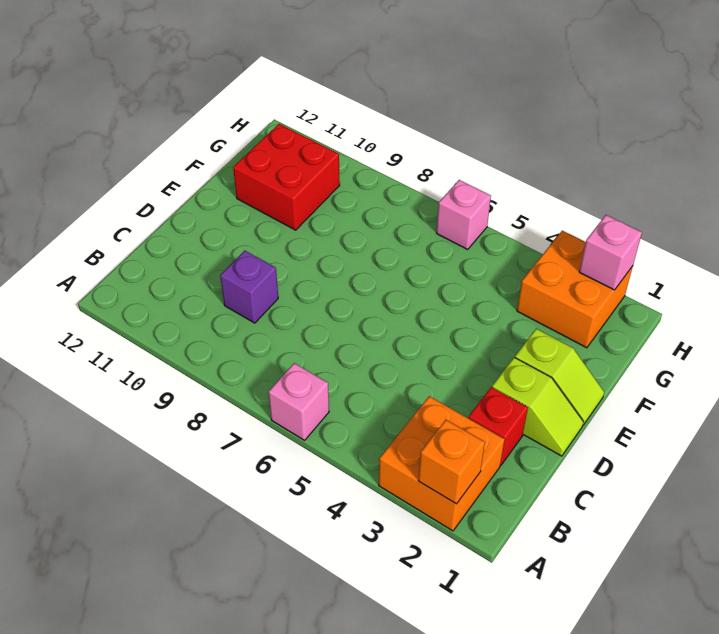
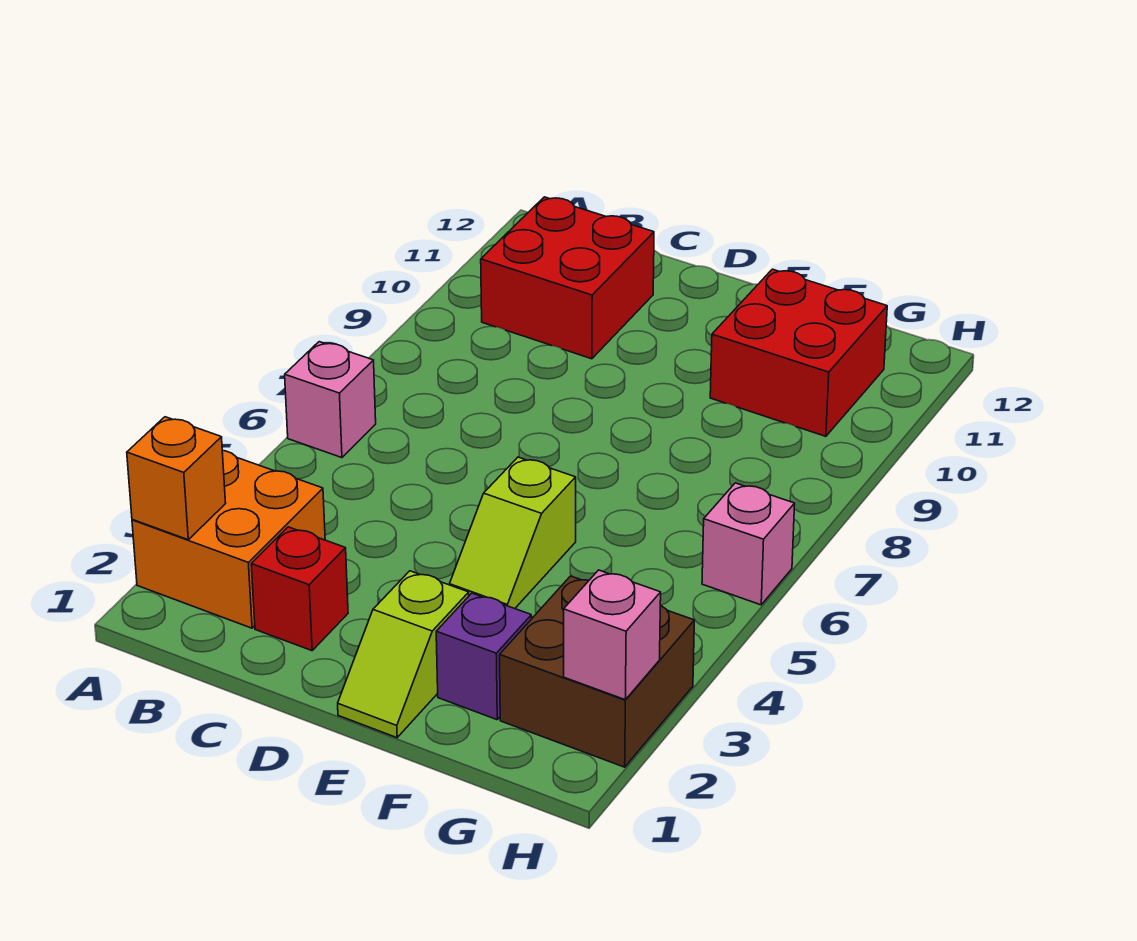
none -> red brick B10:C11 level 1
purple brick C9 level 1 -> purple brick F2 level 1
lime slope D1:D2 level 1 top 2 -> lime slope E4:E5 level 1 top 5
orange brick G2:H3 level 1 -> brown brick G2:H3 level 1

